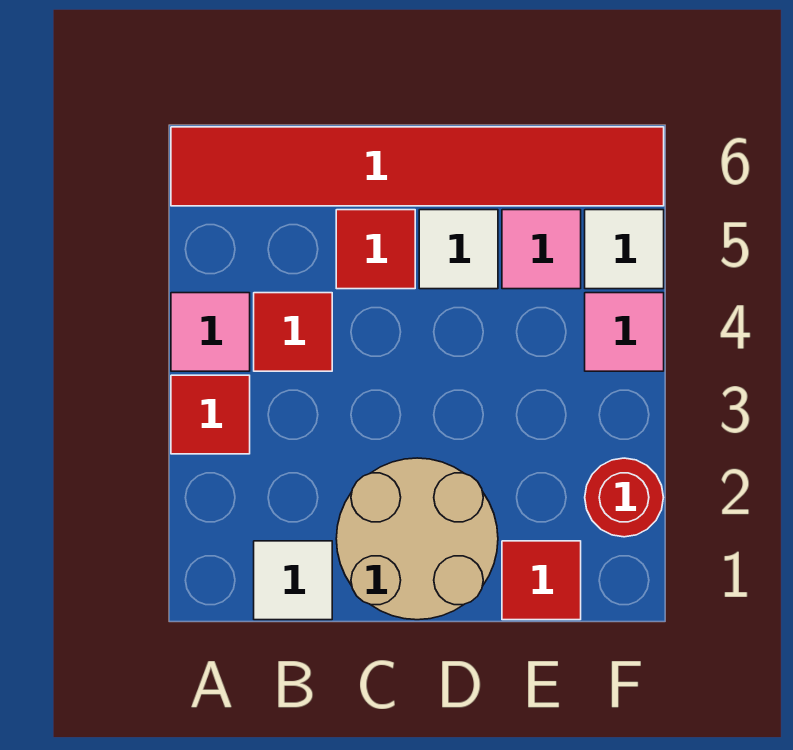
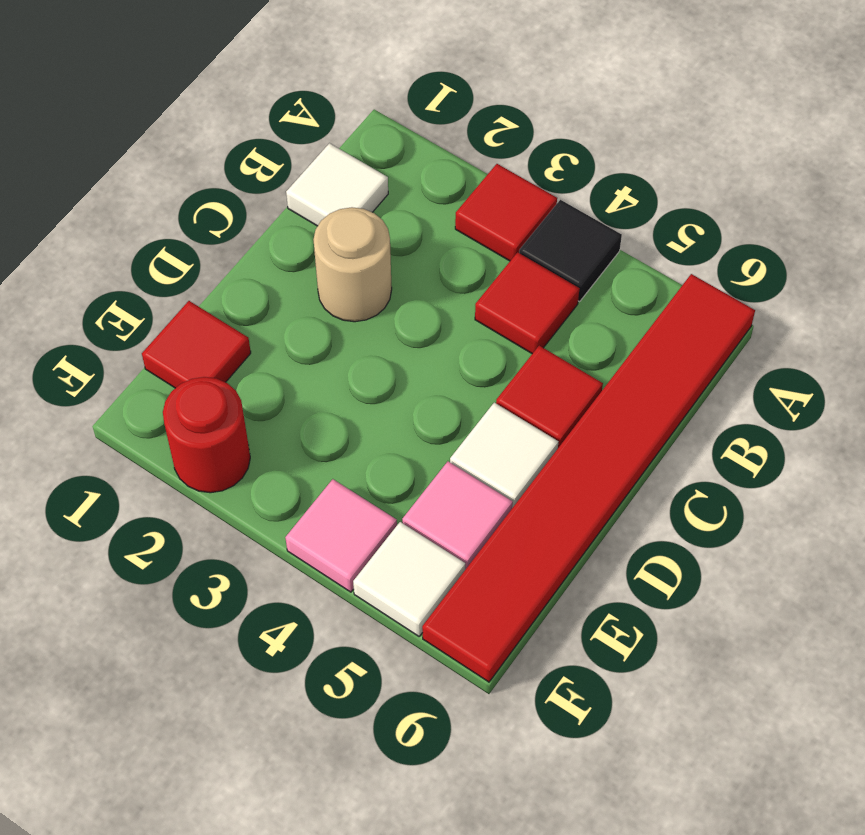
pink tile A4 level 1 -> black tile A4 level 1
tan round brick C1:D2 level 1 -> tan round brick C2 level 1

